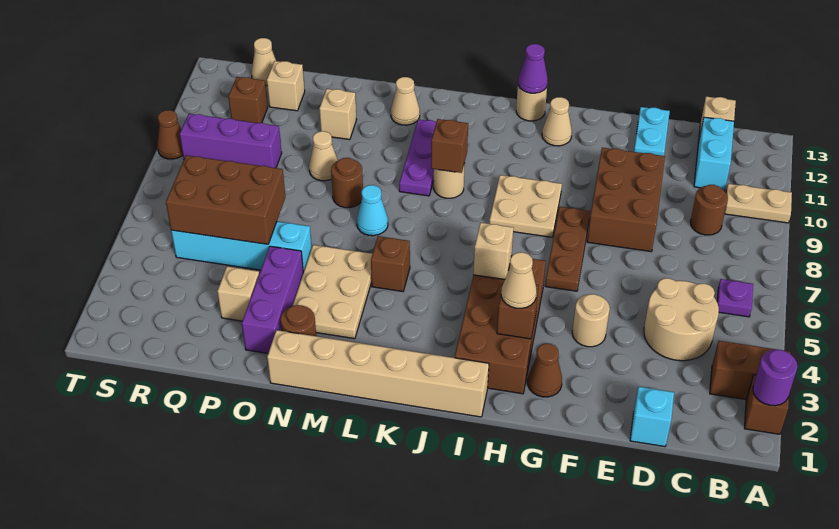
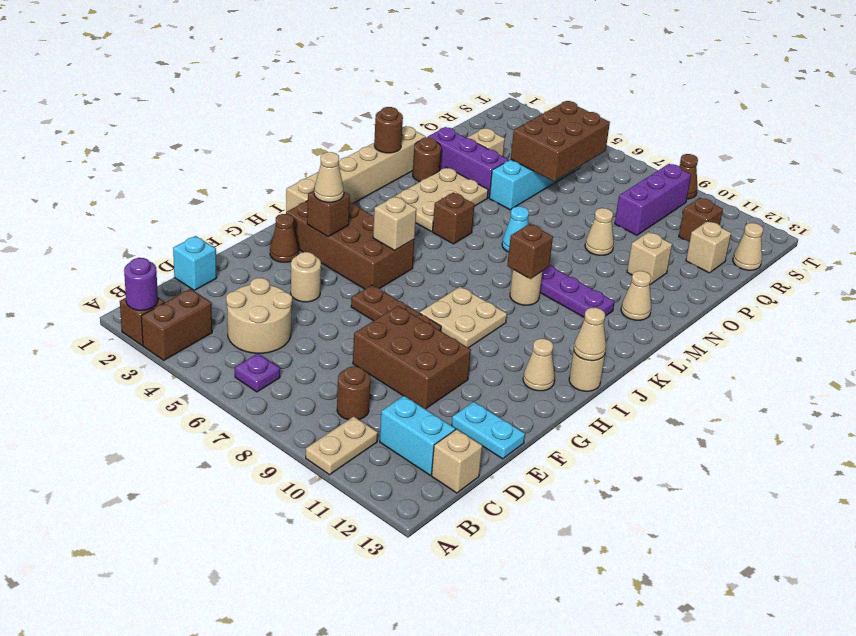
purple cone I13 level 2 -> tan cone I13 level 2
tan plate M3:N5 level 1 -> tan plate L3:N4 level 1
brown round brick N8 level 1 -> brown round brick M1 level 2

